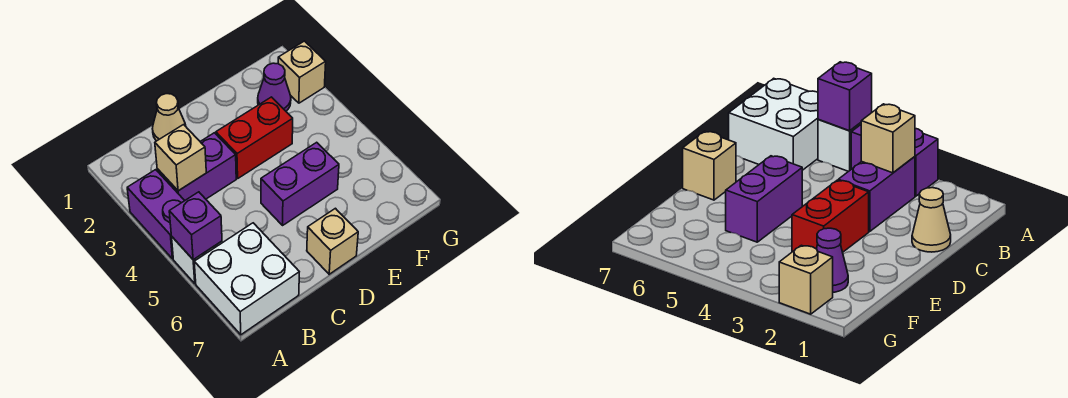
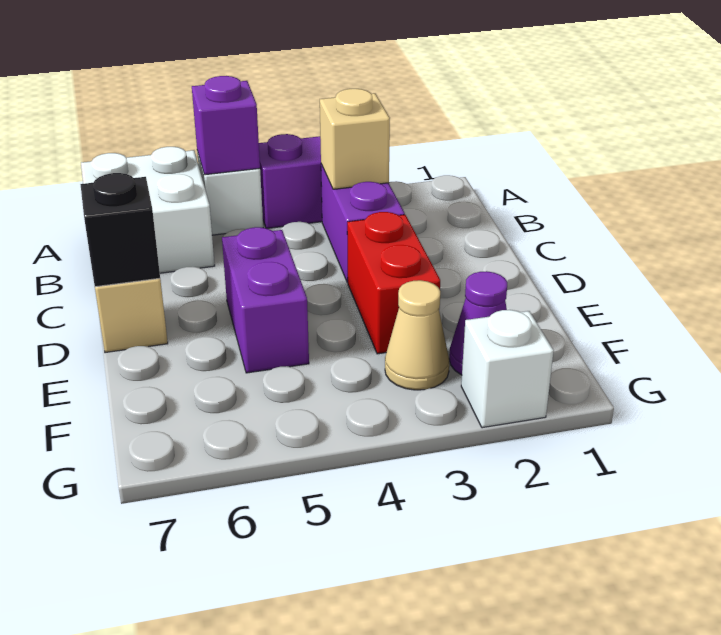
tan cone C1 level 1 -> tan cone F3 level 1
none -> black brick D7 level 2
tan brick G2 level 1 -> white brick G2 level 1

